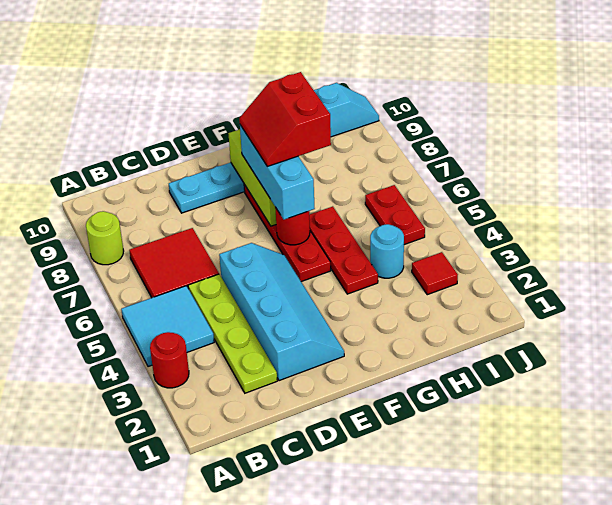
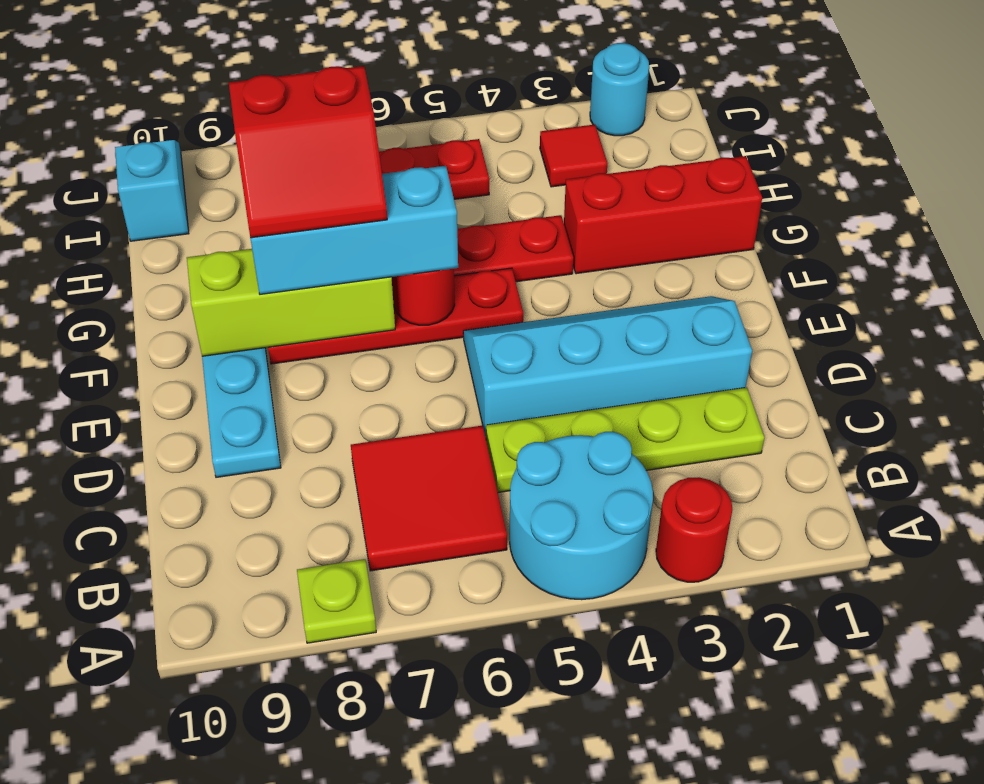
cyan tile A4:B5 level 1 -> cyan round brick A4:B5 level 1
lime round brick A8 level 1 -> lime plate A8 level 1
none -> red brick G1:G3 level 1
cyan round brick H4 level 1 -> cyan round brick J2 level 1

